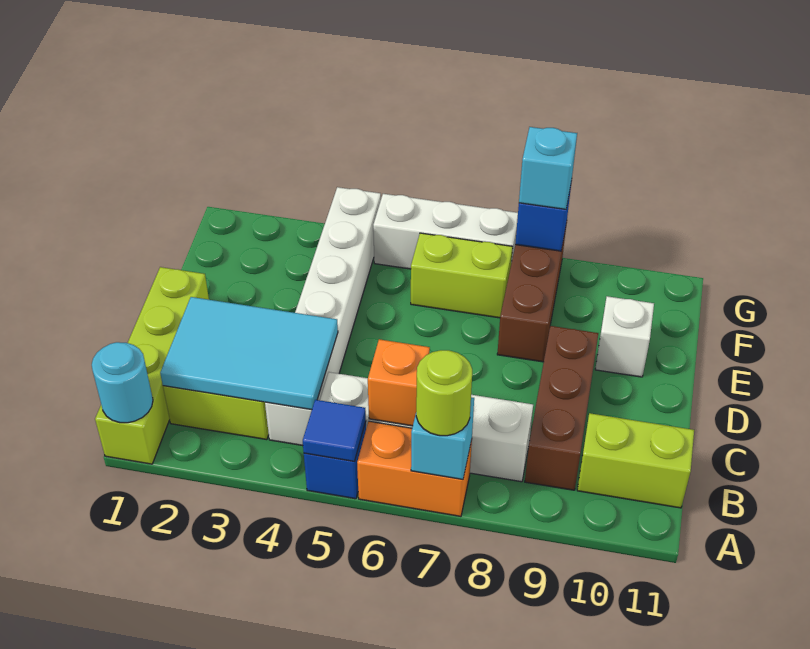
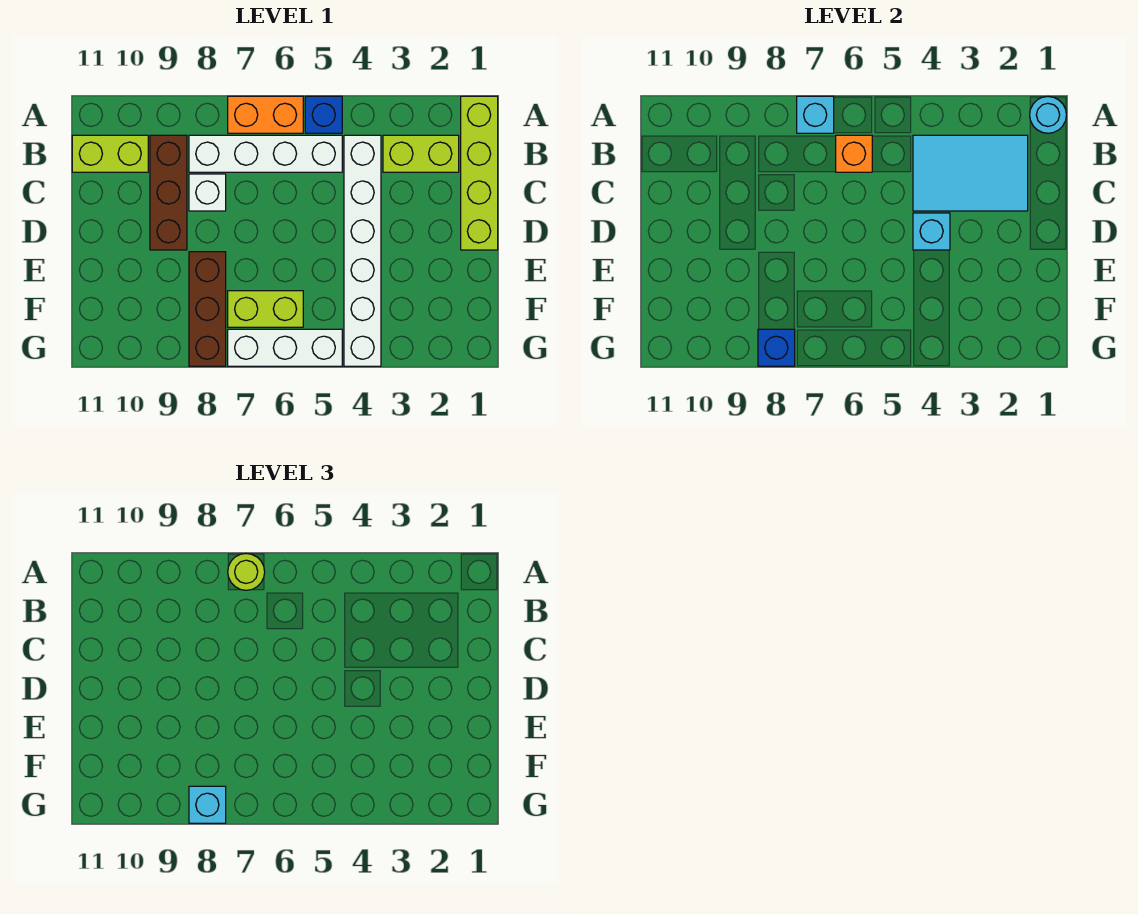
blue tile A5 level 2 -> none
none -> cyan brick D4 level 2
white brick E10 level 1 -> white brick C8 level 1

